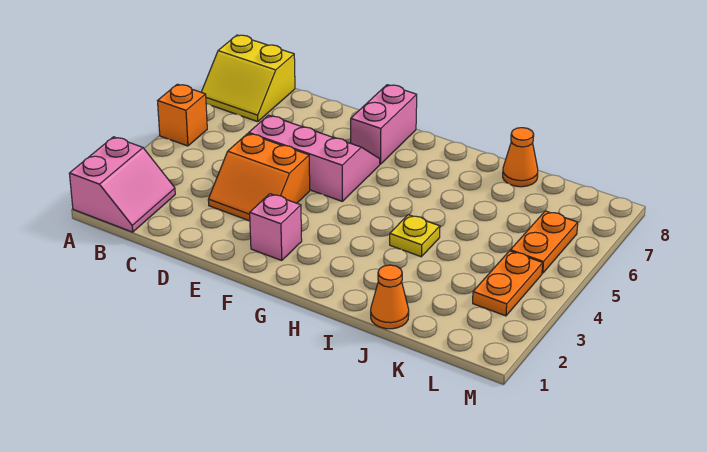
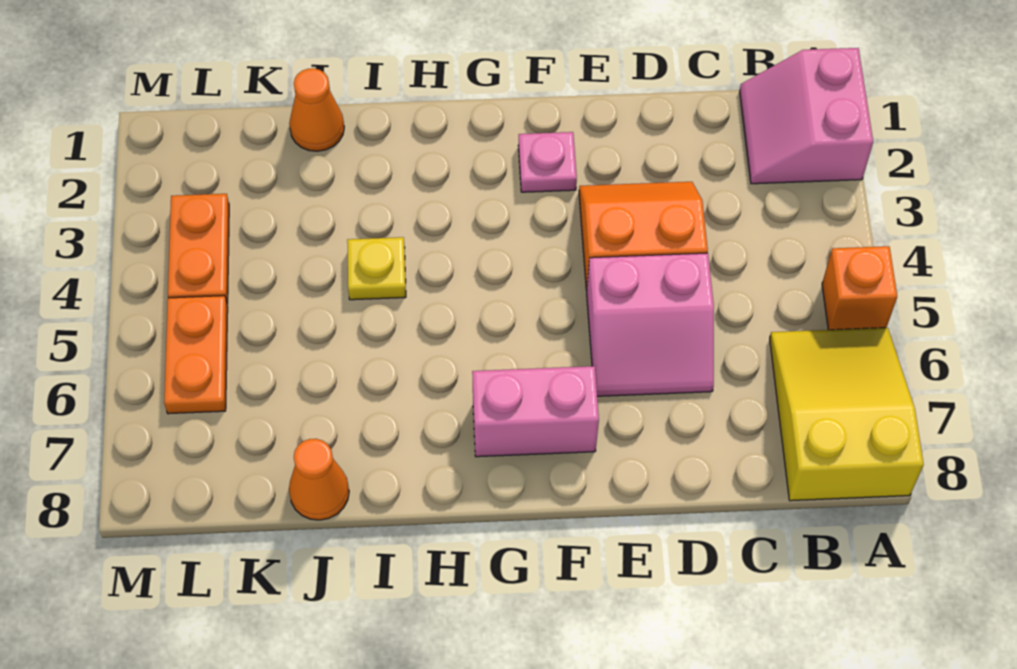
yellow slope A7:B8 level 1 top 8 -> yellow slope A6:B8 level 1 top 8
pink slope D5:F6 level 1 top 5 -> pink slope D5:E6 level 1 top 5
pink brick F2 level 1 -> pink plate F2 level 1
pink brick F7:F8 level 1 -> pink brick F7:G7 level 1

